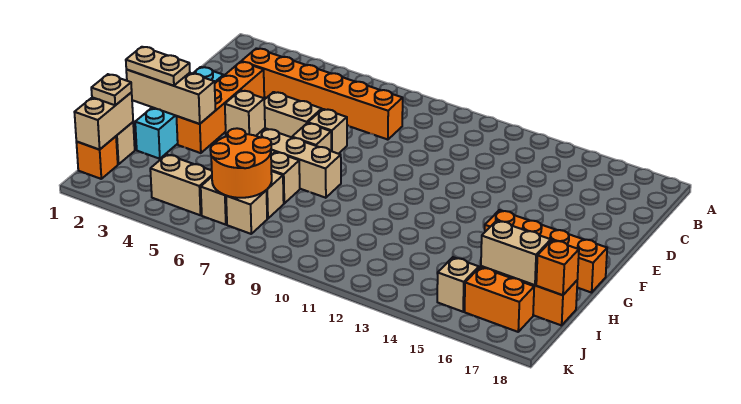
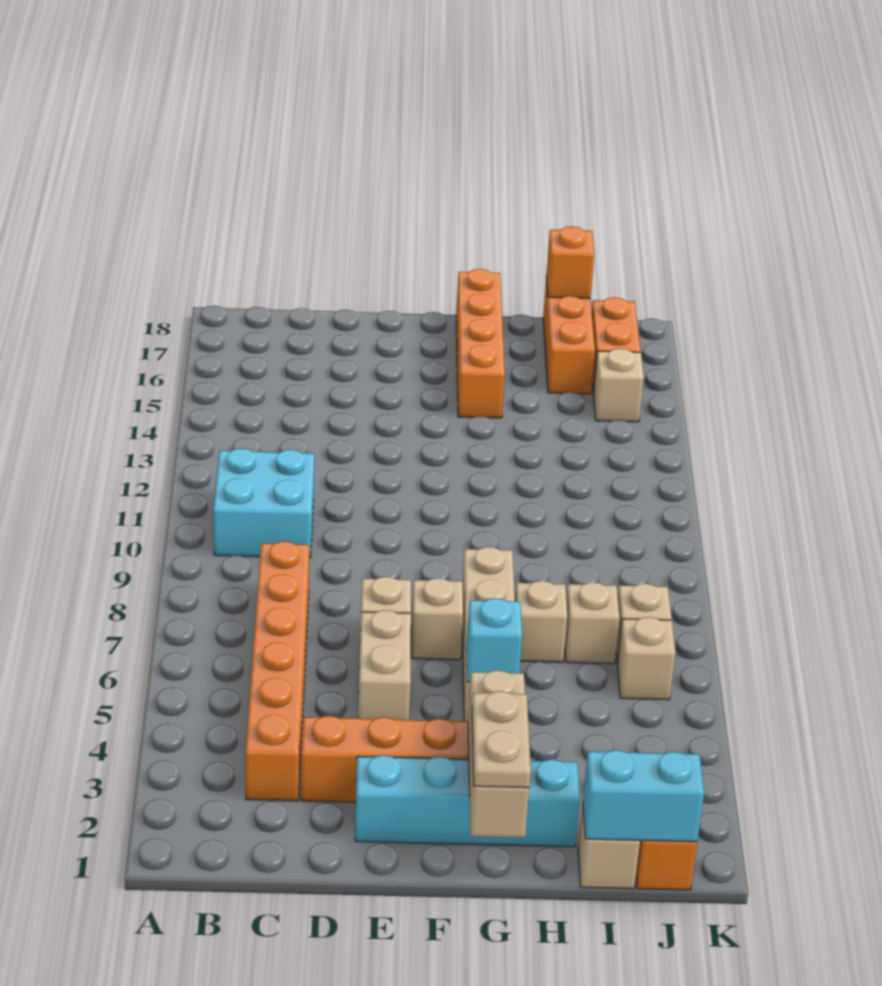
none -> cyan brick B10:C11 level 1
tan brick G5 level 2 -> cyan brick G5 level 2
tan brick I1:J1 level 2 -> cyan brick I1:J1 level 2
tan plate I1 level 3 -> none
orange round brick I6:J7 level 2 -> none
tan brick I16:I17 level 2 -> none
tan brick J4:J5 level 1 -> none

